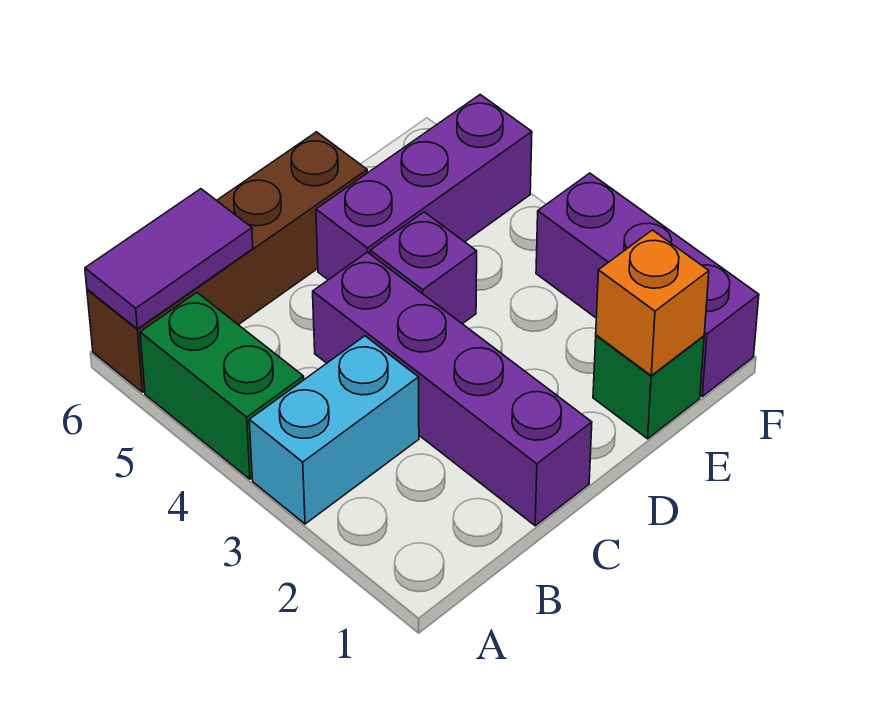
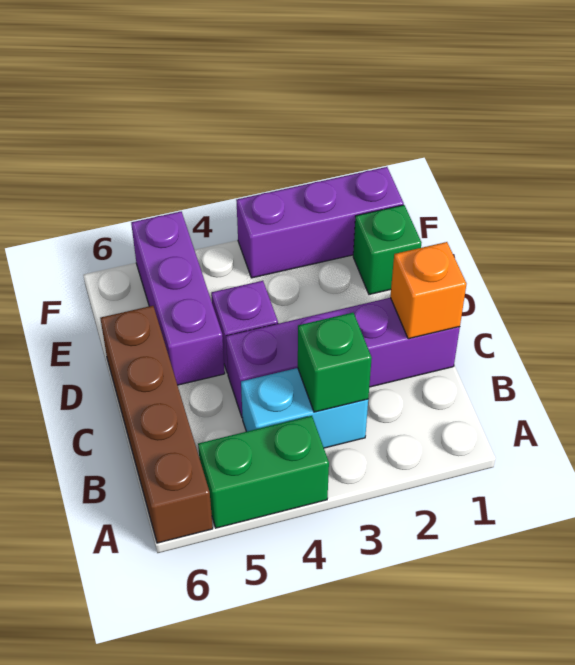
cyan brick A3:B3 level 1 -> cyan brick B3:B4 level 1
purple tile A6:B6 level 2 -> none
none -> green brick B3 level 2
orange brick E1 level 2 -> orange brick C1 level 2

